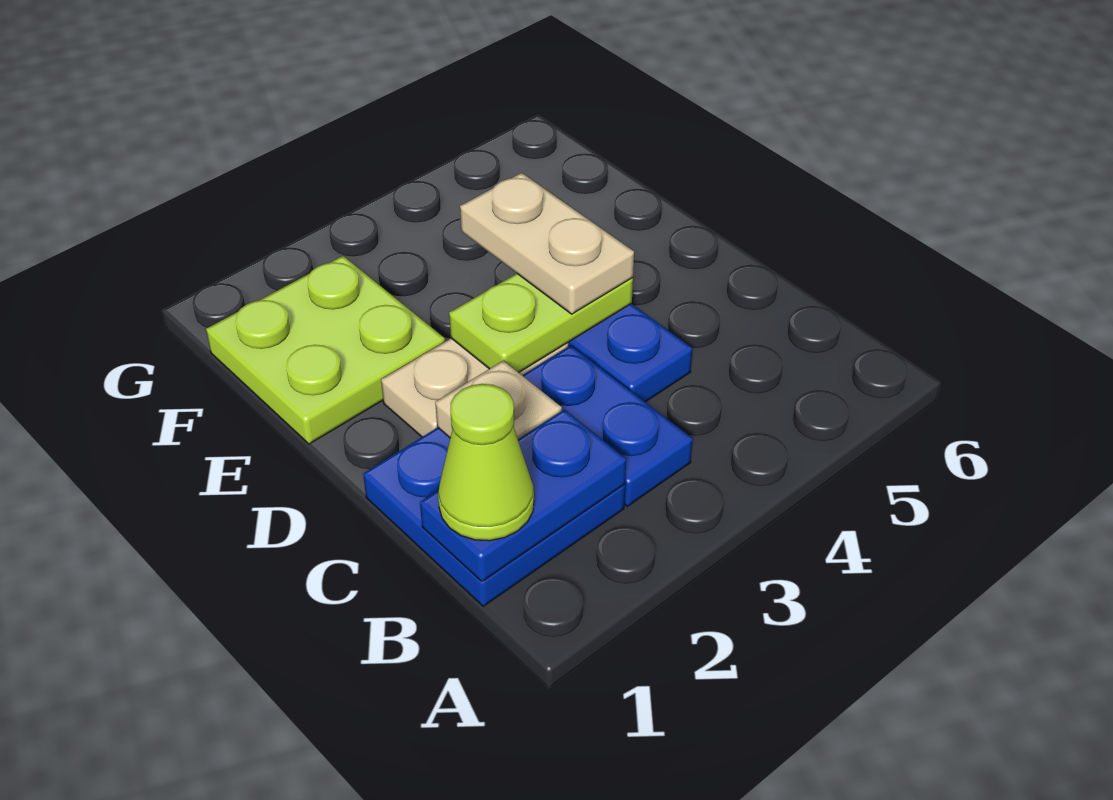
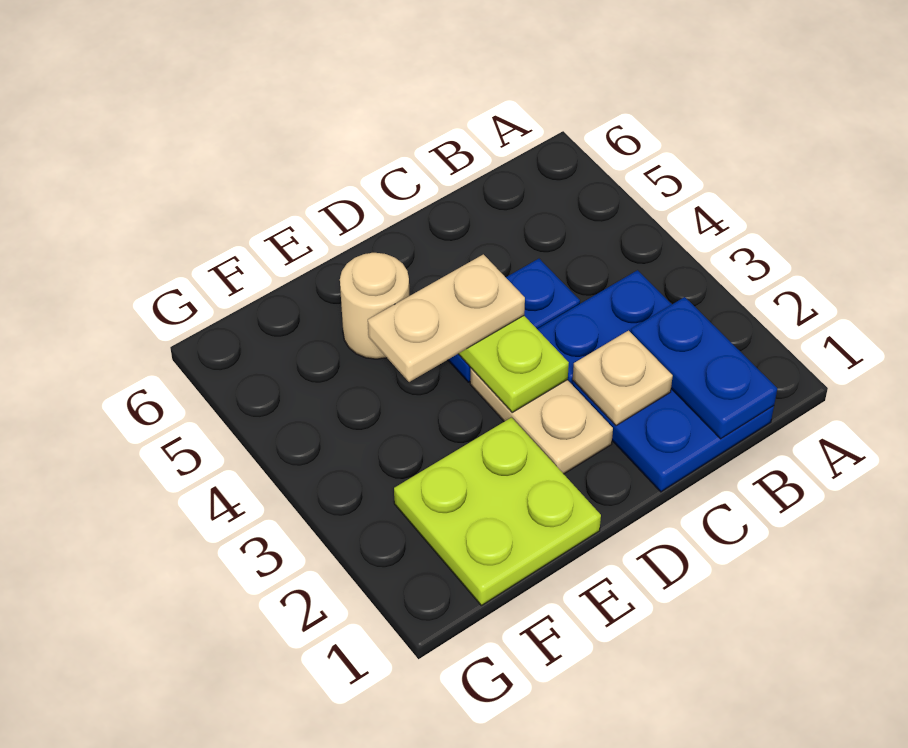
lime cone B1 level 3 -> none
none -> tan round brick E5 level 1

